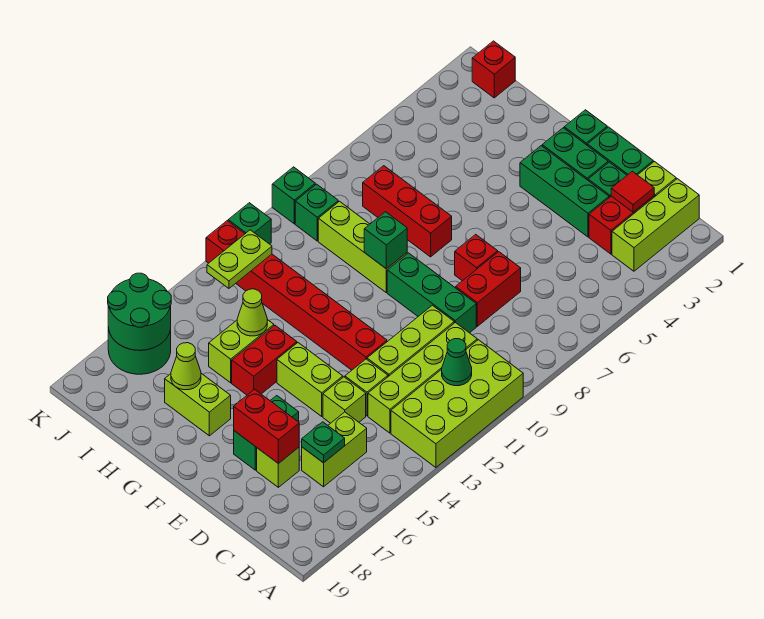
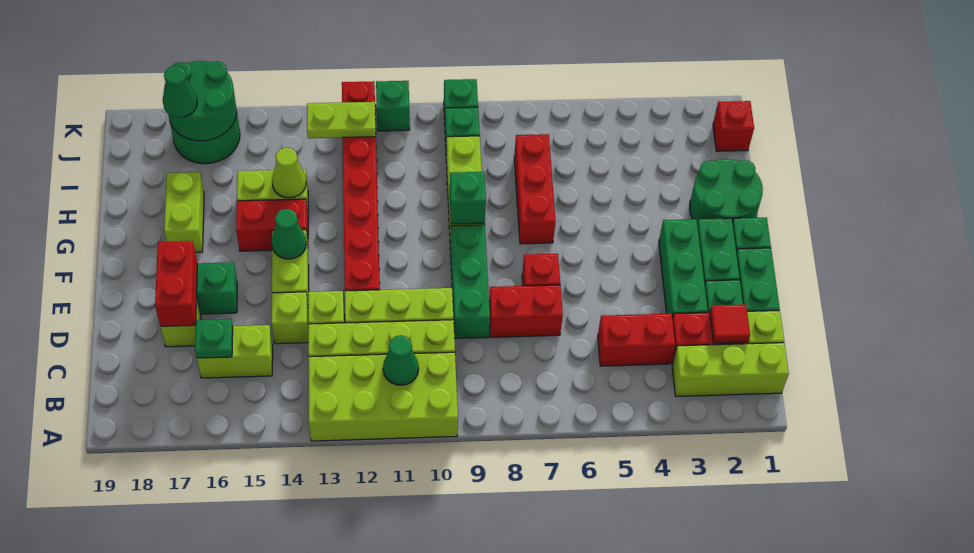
none -> red brick C4:C5 level 1
none -> green cone F14 level 2
none -> green round brick G1:H2 level 1
lime cone H17 level 2 -> none
none -> green cone J17 level 3

